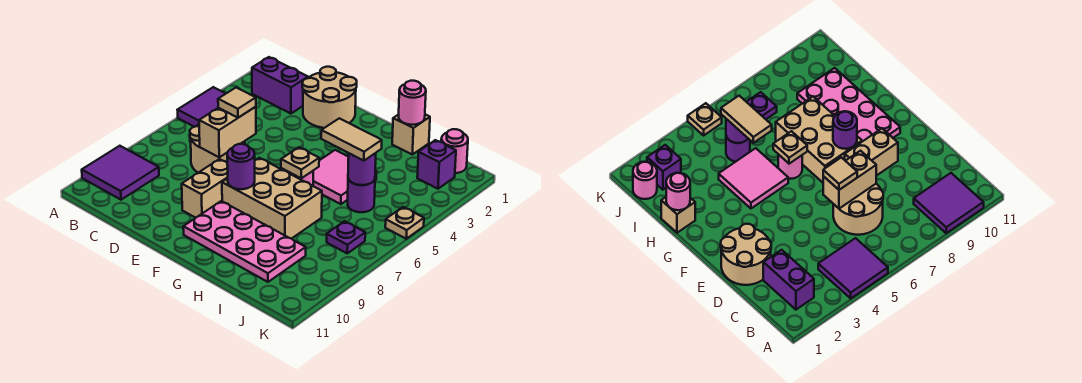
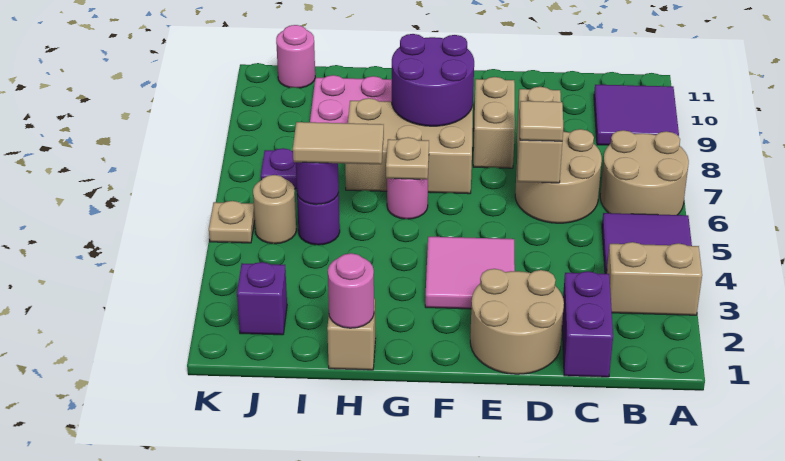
none -> tan brick A3:B3 level 1
none -> tan round brick A6:B7 level 1
purple brick B2:C2 level 1 -> purple brick C1:C2 level 1
purple round brick F8 level 2 -> purple round brick F8:G9 level 2
pink tile G4:H5 level 1 -> pink tile E3:F4 level 1
pink round brick J1 level 1 -> pink round brick J11 level 1
none -> tan round brick J5 level 1

